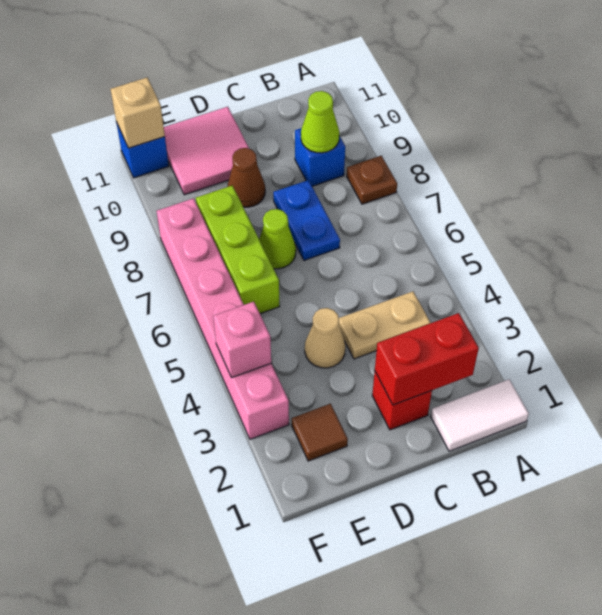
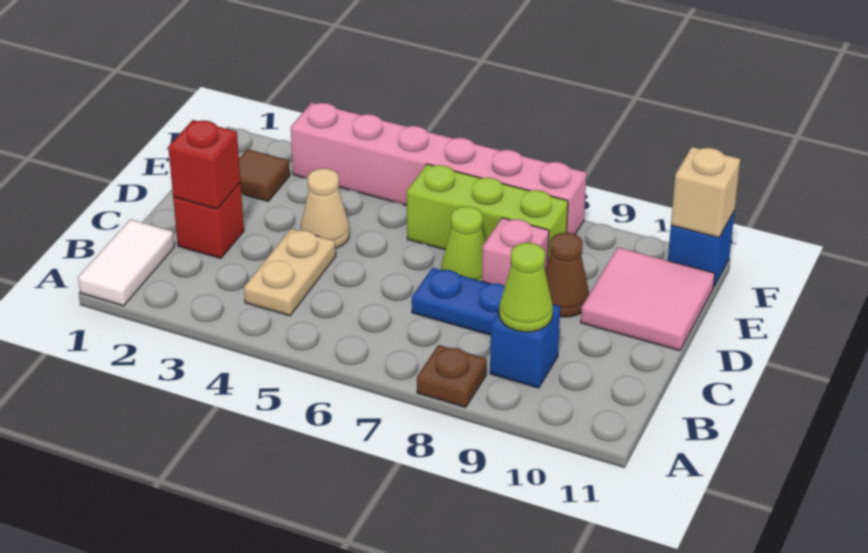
red brick B2:C2 level 2 -> red brick C2 level 2
pink brick F4 level 2 -> pink brick D8 level 1

